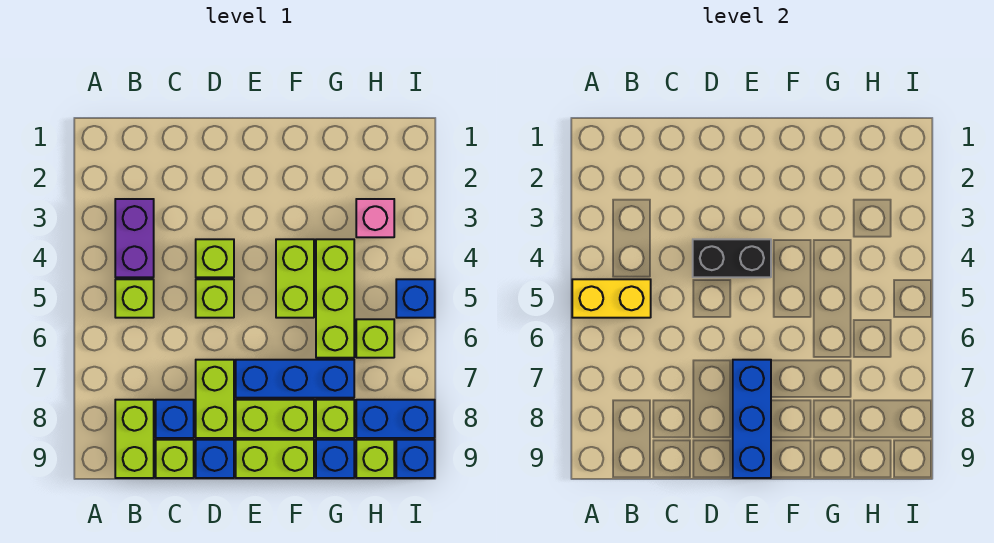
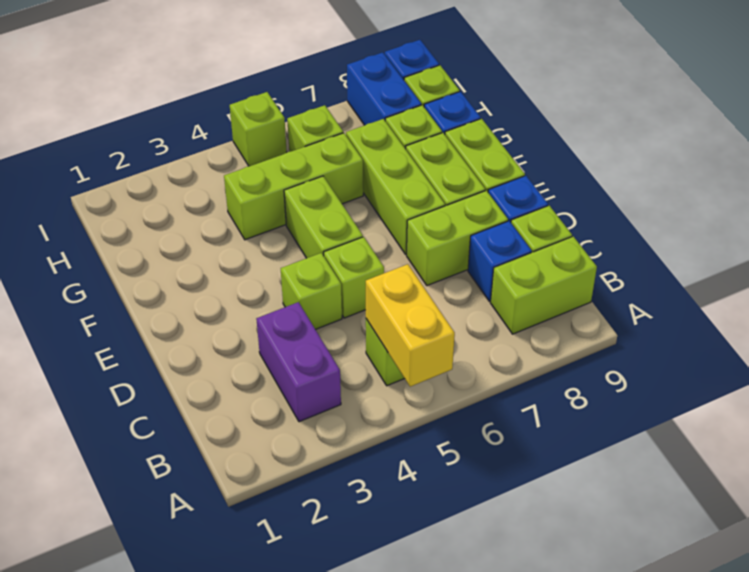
purple brick B3:B4 level 1 -> purple brick B3:C3 level 1
black brick D4:E4 level 2 -> none
blue brick E7:G7 level 1 -> lime brick E7:G7 level 1
blue brick E7:E9 level 2 -> none
lime brick F4:F5 level 1 -> lime brick E5:F5 level 1
pink brick H3 level 1 -> none
blue brick I5 level 1 -> lime brick I5 level 1

